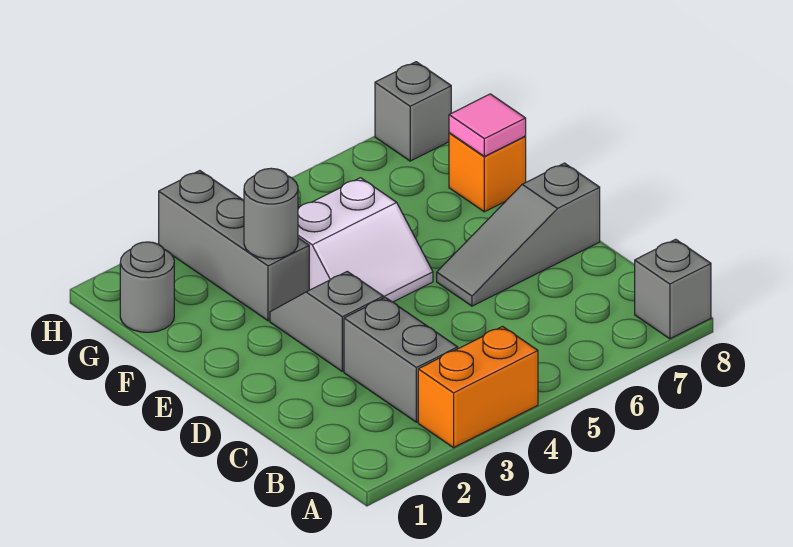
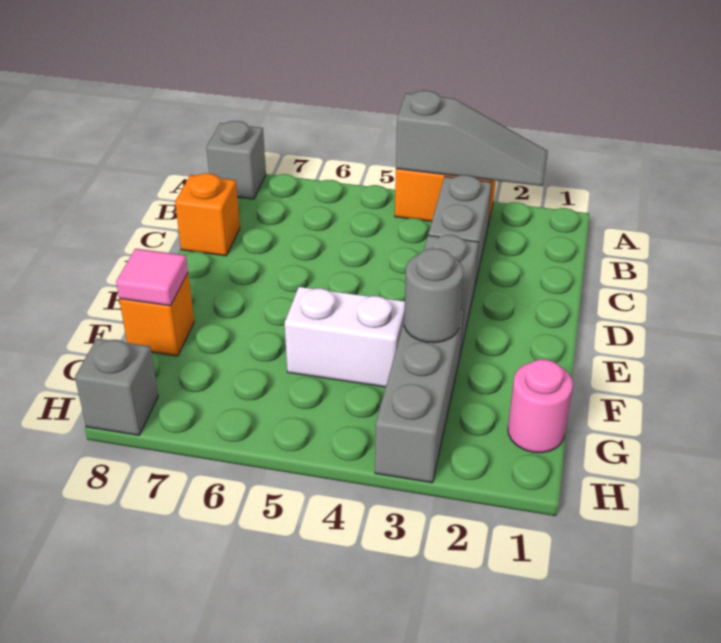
none -> orange brick C8 level 1
grey slope D6:D8 level 1 top 8 -> grey slope A2:A4 level 2 top 4
grey round brick G1 level 1 -> pink round brick G1 level 1

